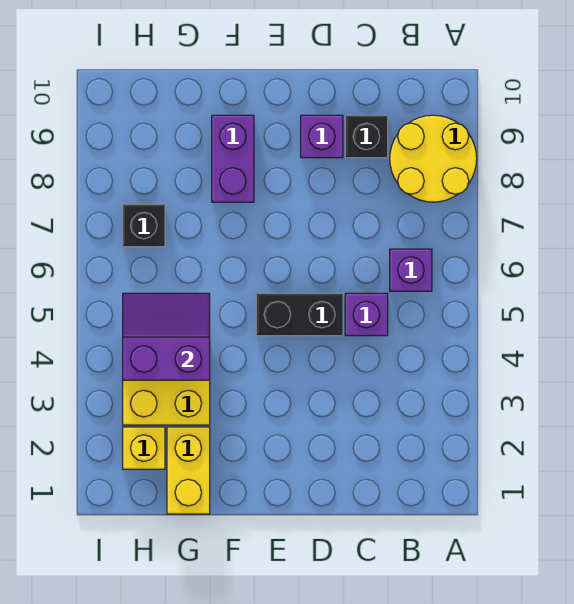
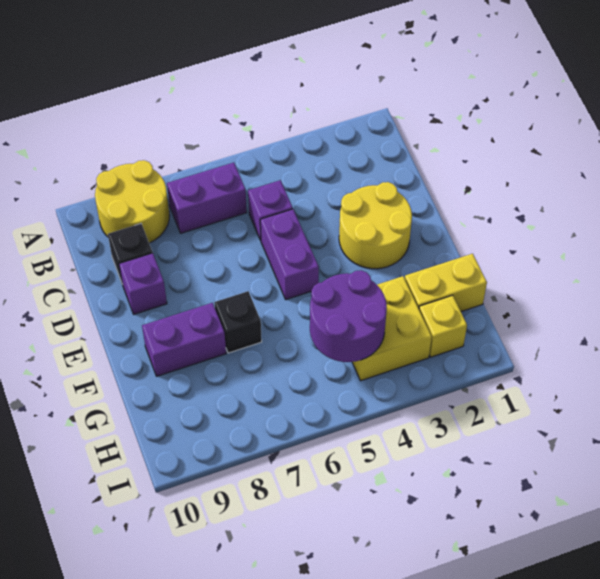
purple brick B6 level 1 -> purple brick B6:B7 level 1
none -> yellow round brick D2:E3 level 1
black brick D5:E5 level 1 -> purple brick D5:E5 level 1
purple slope G4:H5 level 2 top 4 -> purple round brick G4:H5 level 2
black brick H7 level 1 -> black brick F7 level 1

